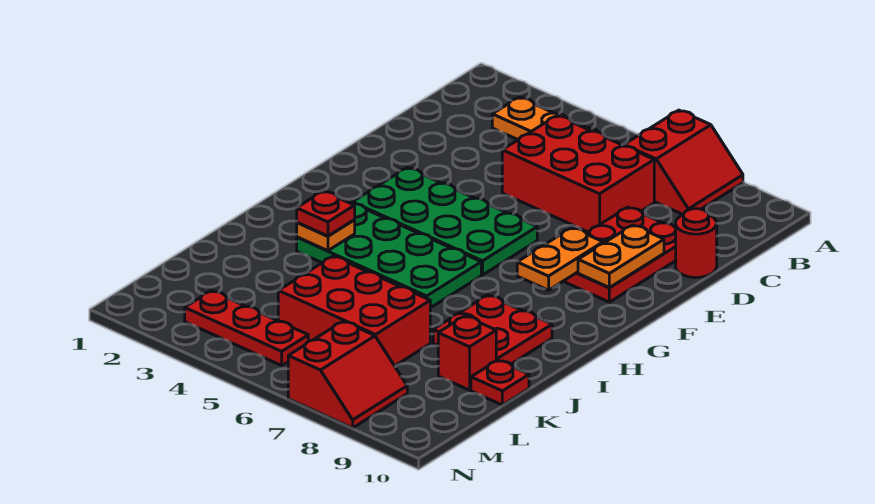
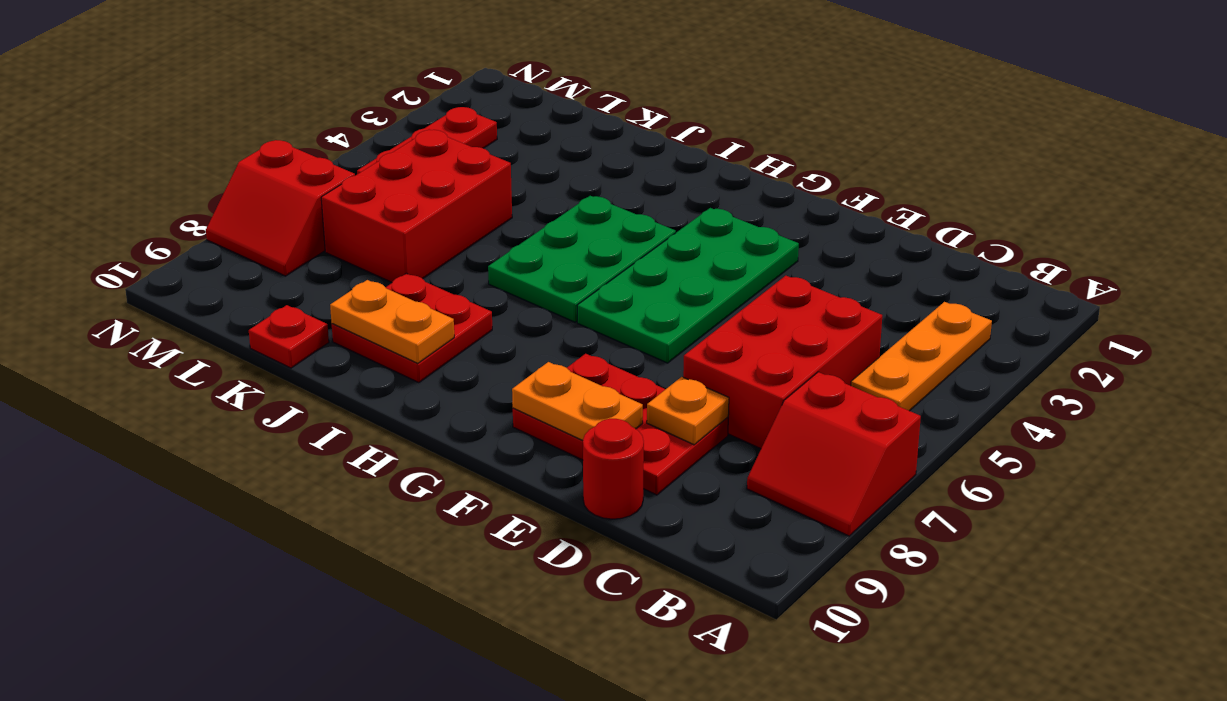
orange plate F8:G8 level 2 -> orange plate I9:J9 level 2
green plate H3:I6 level 1 -> green plate H4:I6 level 1
orange plate I3 level 2 -> orange plate D8 level 2
red plate I3 level 3 -> none
red brick K9 level 1 -> none

